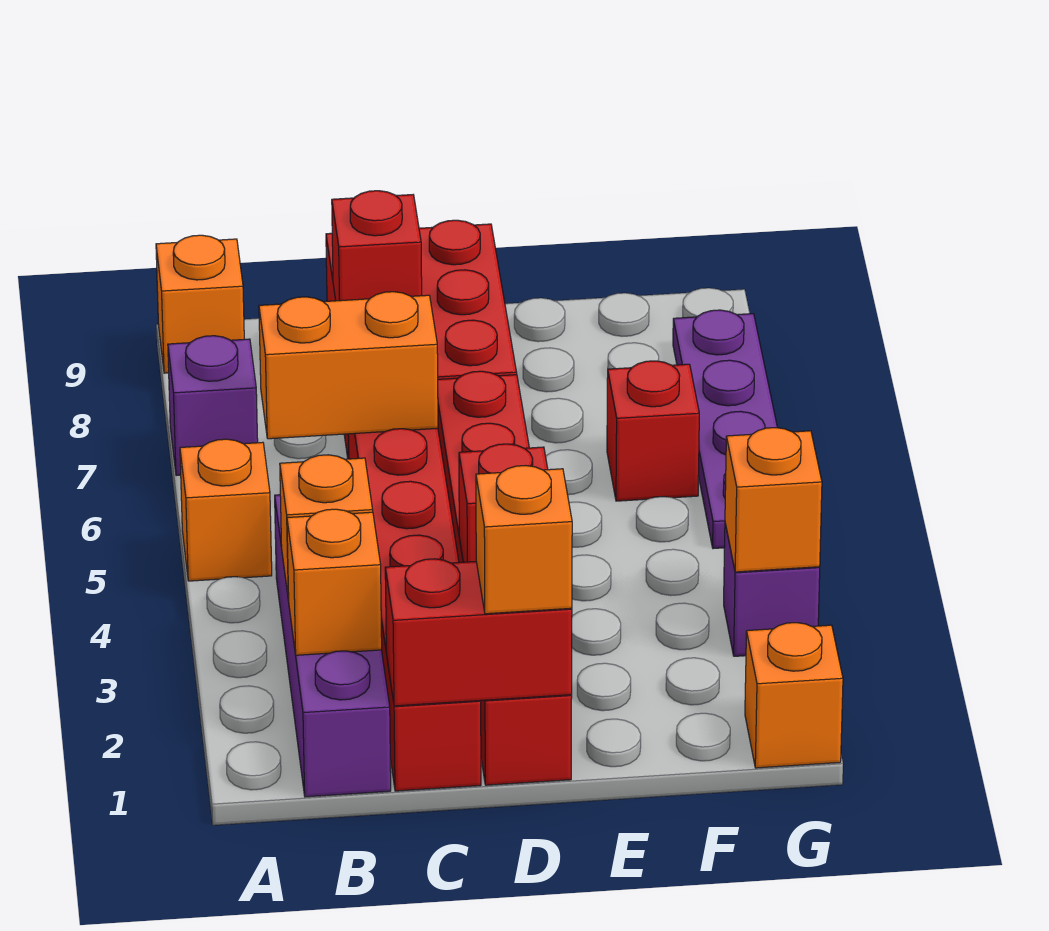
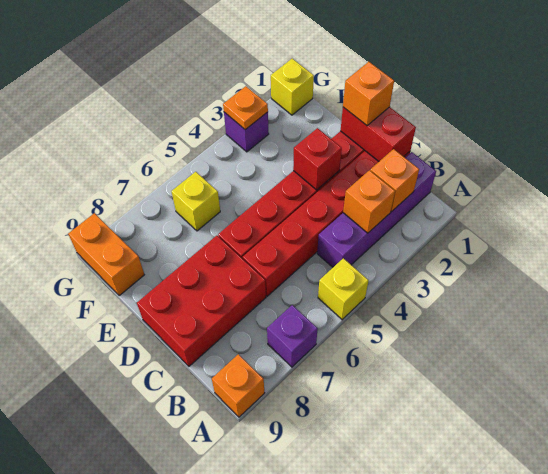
orange brick A5 level 1 -> yellow brick A5 level 1
orange brick B6:C6 level 2 -> orange brick F9:G9 level 1
red brick C8 level 2 -> none
red brick F6 level 1 -> yellow brick F6 level 1
orange brick G1 level 1 -> yellow brick G1 level 1
orange brick G3 level 2 -> orange plate G3 level 2
purple plate G5:G8 level 1 -> none

